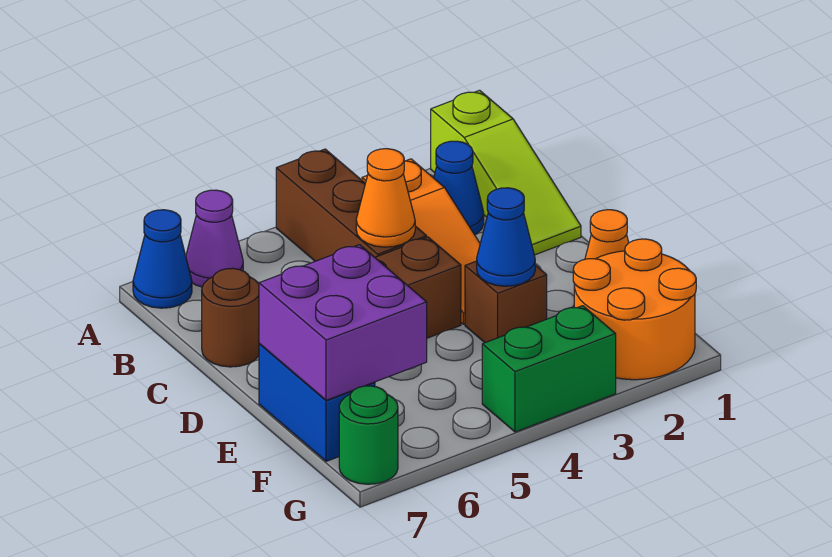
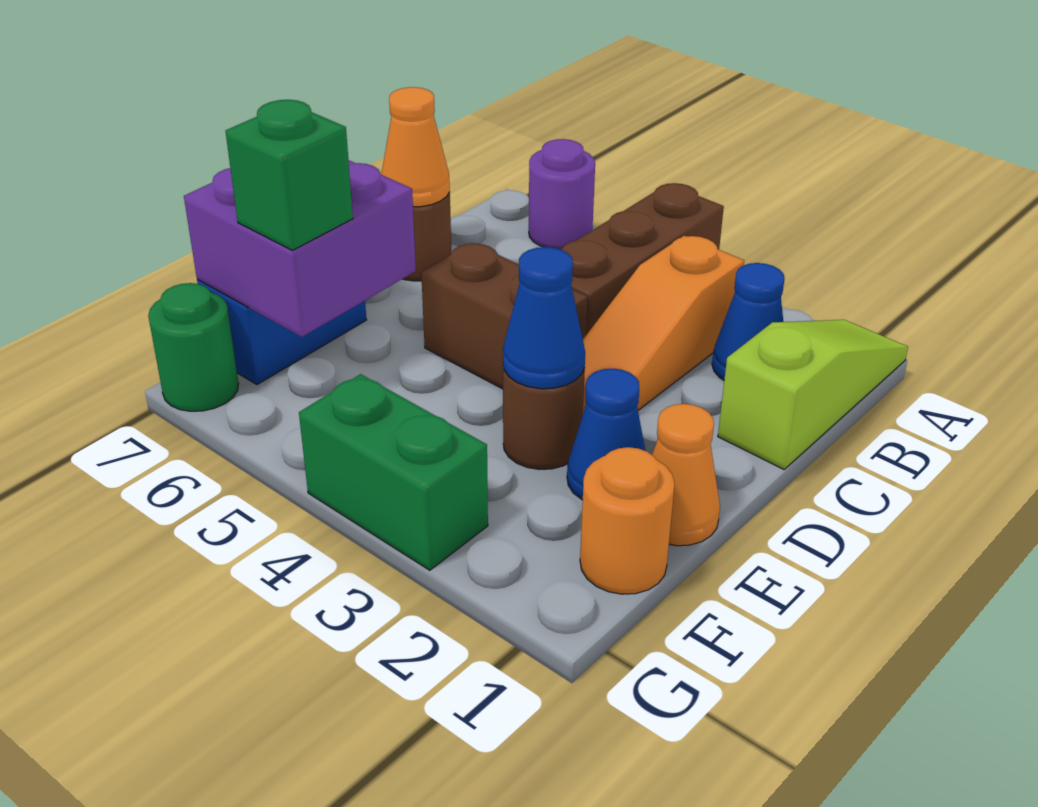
lime slope A1:C1 level 1 top A -> lime slope A1:C1 level 1 top C
purple cone A6 level 1 -> purple round brick A6 level 1
blue cone A7 level 1 -> blue cone E2 level 1
orange cone C4 level 2 -> orange cone C7 level 2
brown brick E3 level 1 -> brown round brick E3 level 1
orange round brick F1:G2 level 1 -> orange round brick F1 level 1
none -> green brick F6 level 3

